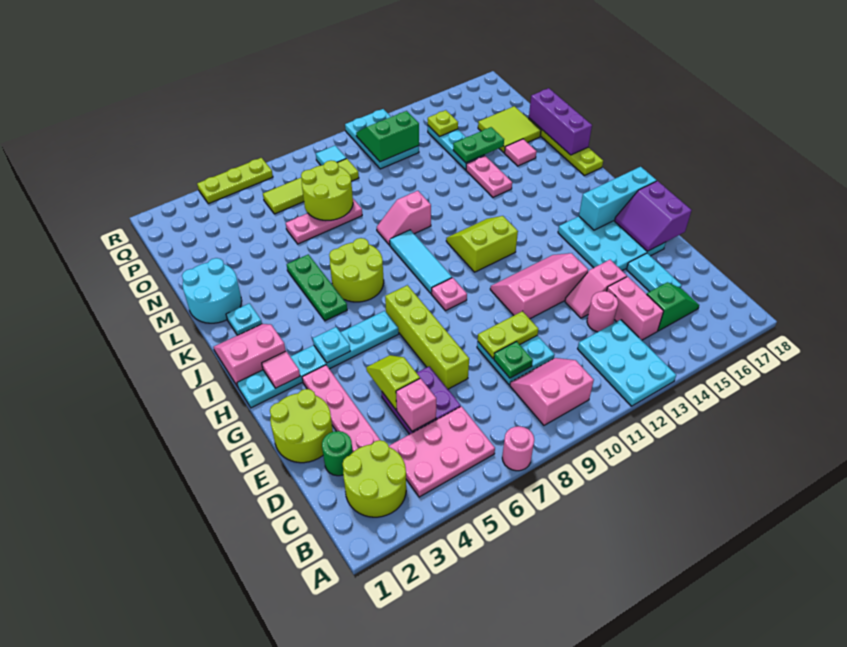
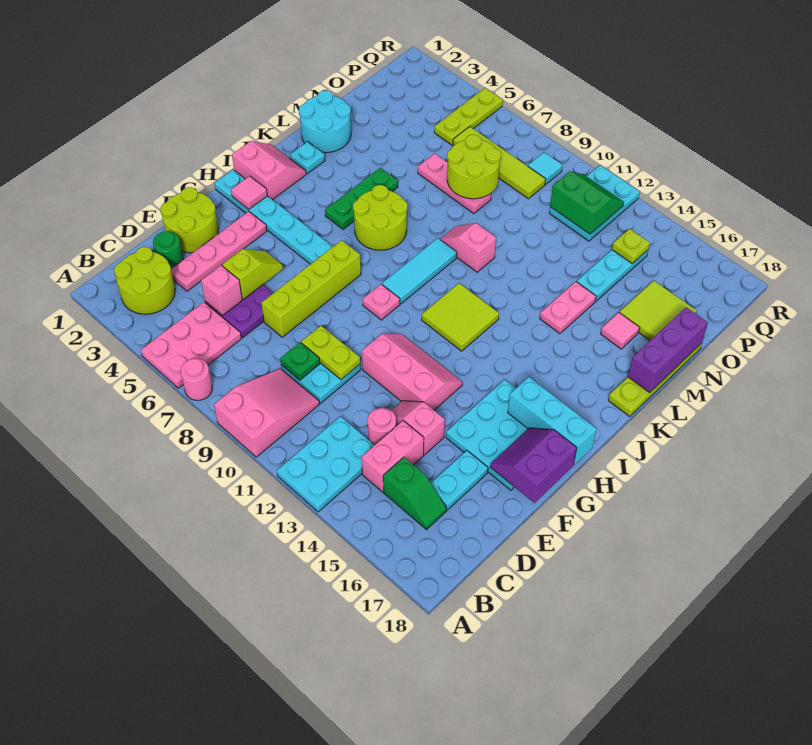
pink plate B4:C6 level 1 -> pink plate A5:C6 level 1
pink slope B9:C10 level 1 top B -> pink slope A9:C10 level 1 top A
cyan plate H4 level 2 -> none
lime slope I11:J12 level 1 top I -> lime tile I11:J12 level 1
green plate N14:N15 level 2 -> none
lime plate R4:R6 level 1 -> lime plate P5:R5 level 1

